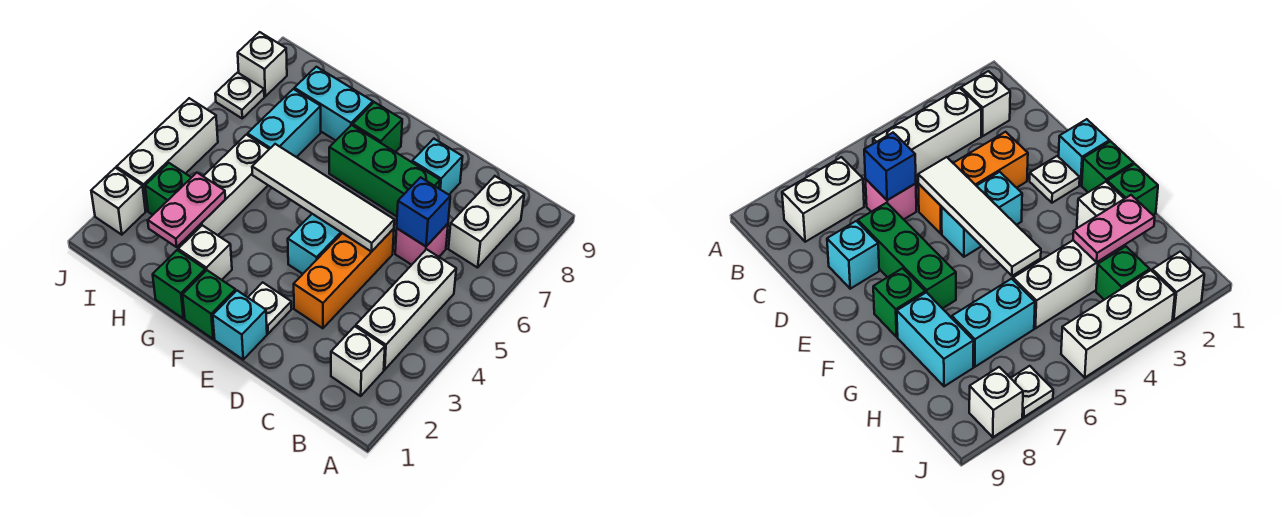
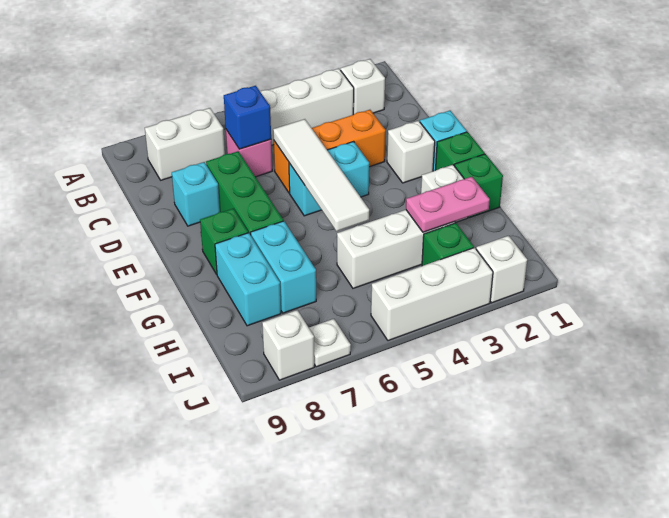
white plate E2 level 1 -> white brick E2 level 1
cyan brick H6:H7 level 1 -> cyan brick G7:H7 level 1

